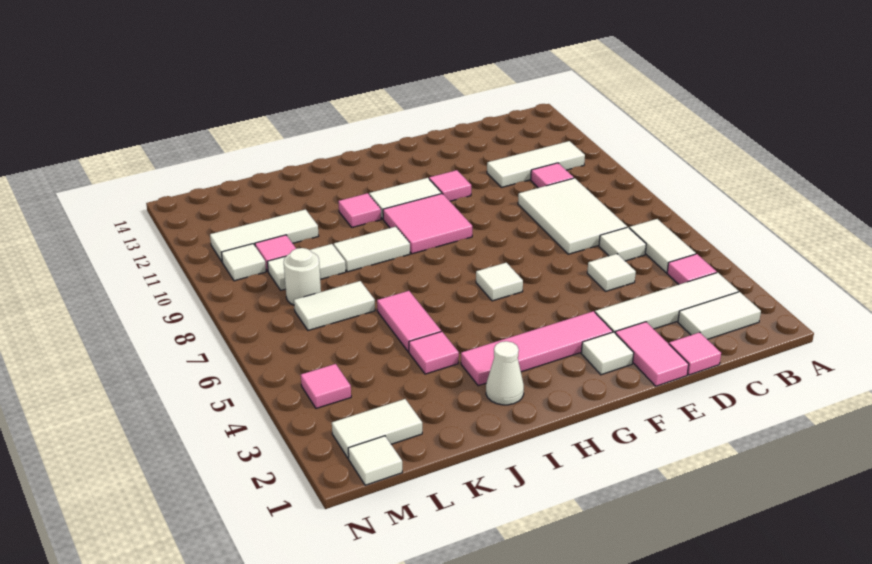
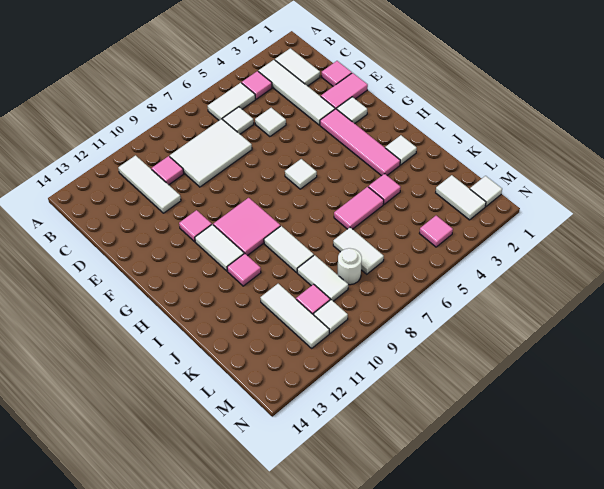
white cone I2 level 1 -> white tile I2 level 1

